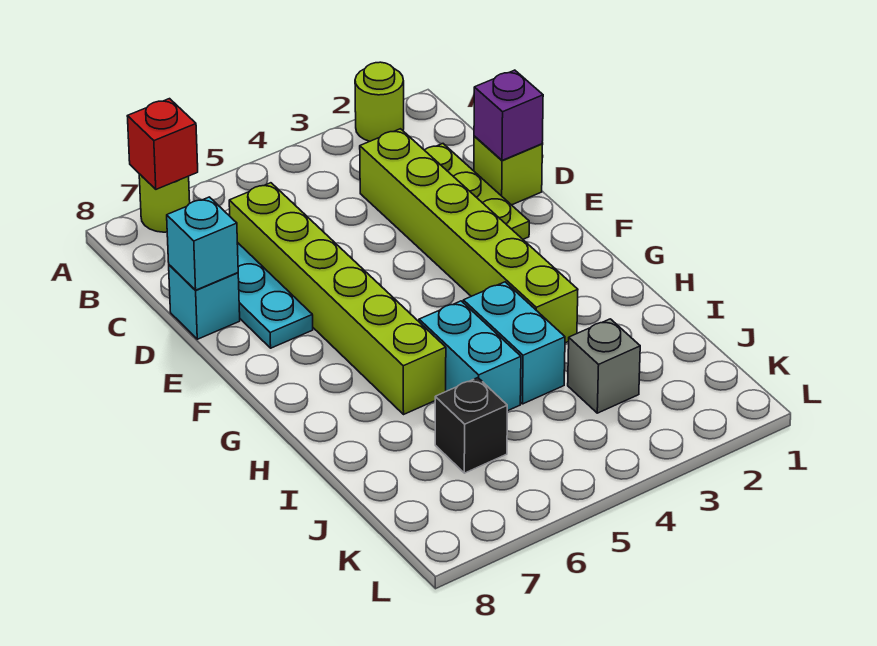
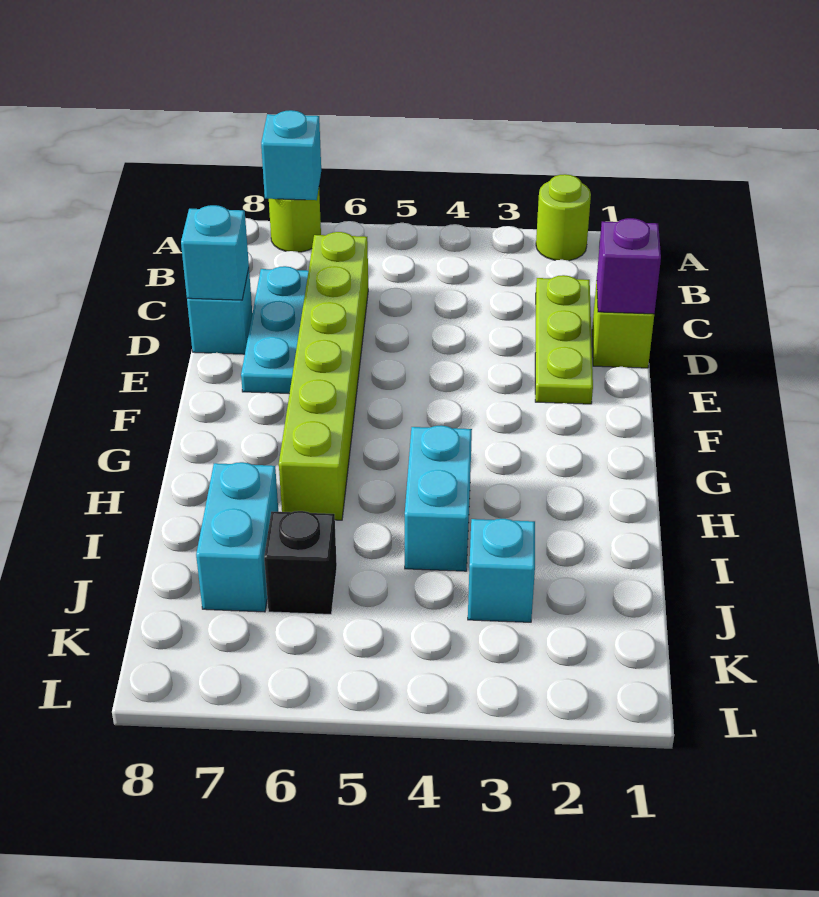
red brick A7 level 2 -> cyan brick A7 level 2
lime brick C3:H3 level 1 -> none
cyan brick H5:I5 level 1 -> cyan brick I7:J7 level 1
grey brick J3 level 1 -> cyan brick J3 level 1

